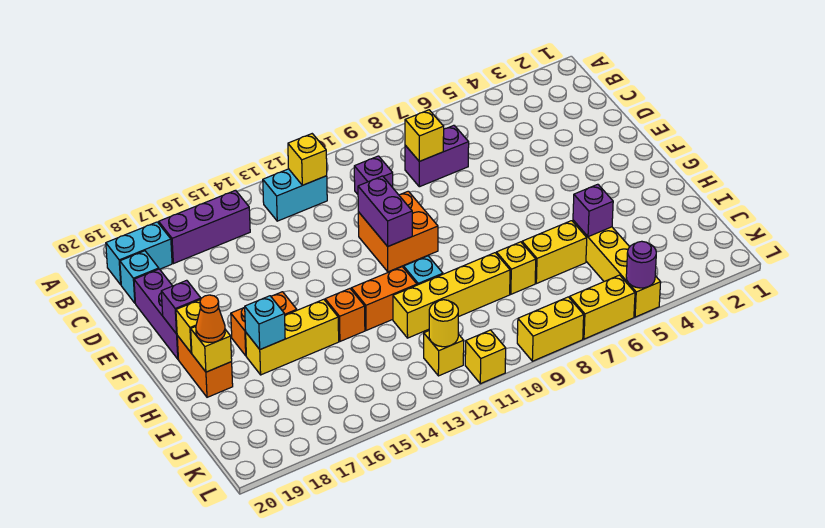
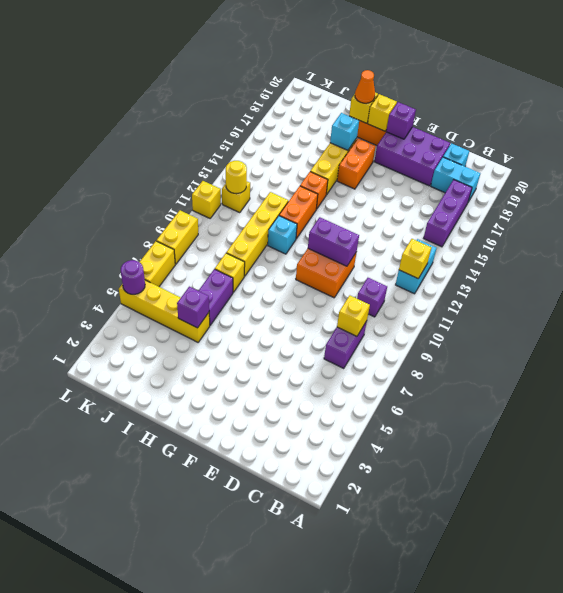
cyan brick B18:B19 level 1 -> cyan brick B18:C18 level 1
purple brick D19:F19 level 1 -> purple brick D18:F19 level 1
yellow brick I6:I7 level 1 -> purple brick I6:I7 level 1

